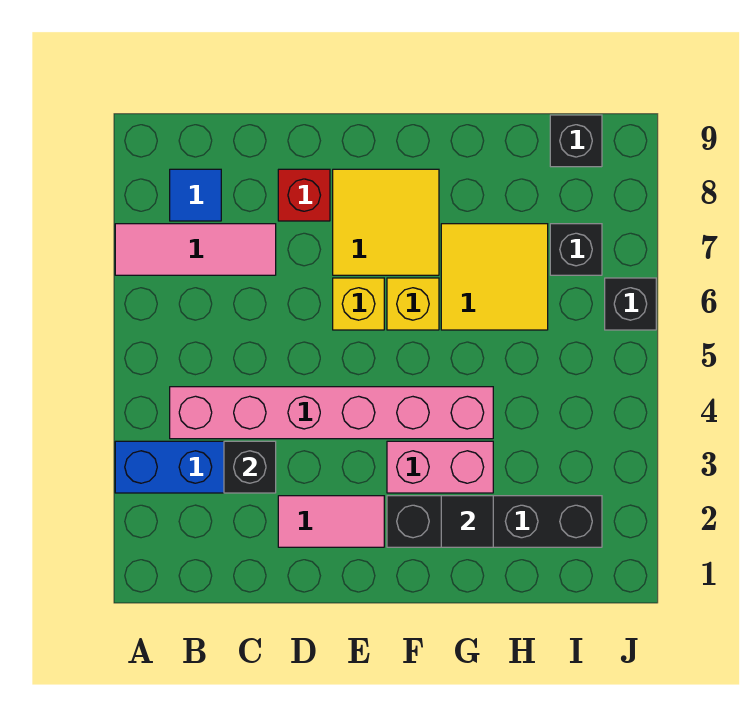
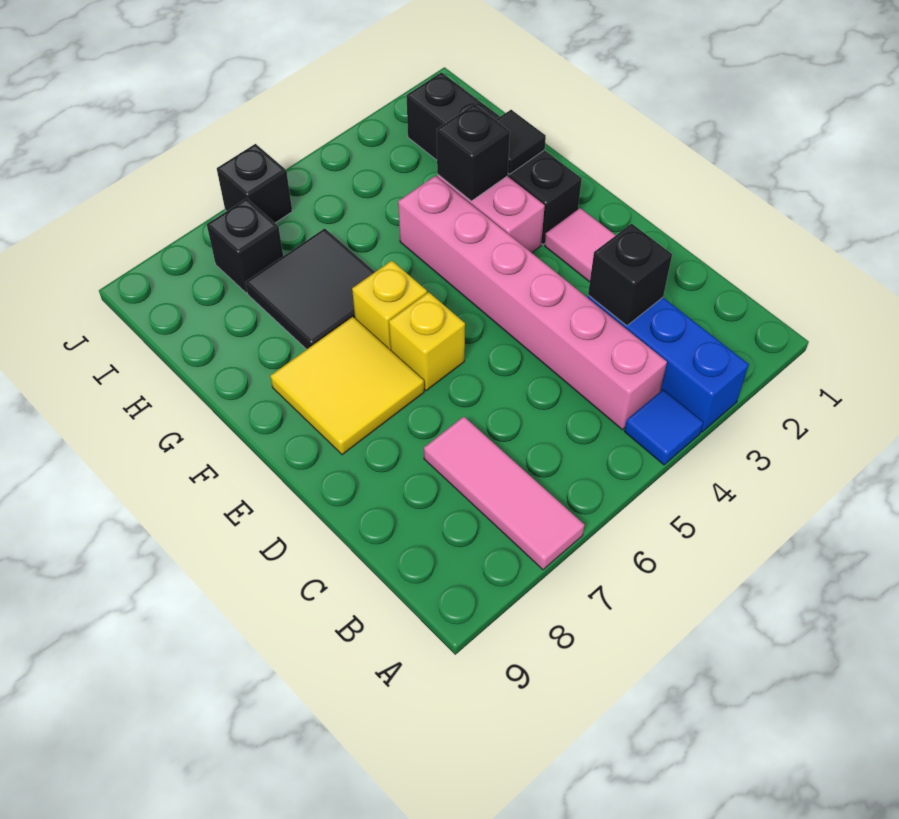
blue tile B8 level 1 -> blue tile A4 level 1
red brick D8 level 1 -> none
yellow tile G6:H7 level 1 -> black tile G6:H7 level 1
black brick I9 level 1 -> black brick G3 level 2

